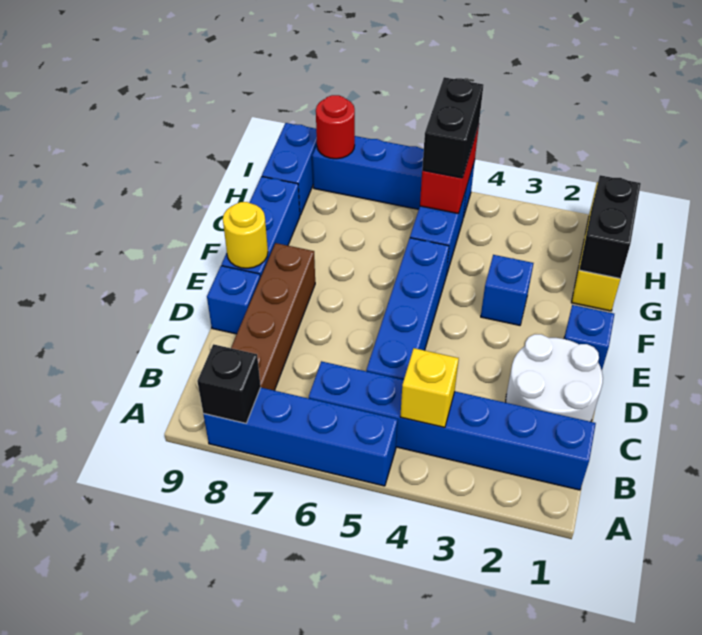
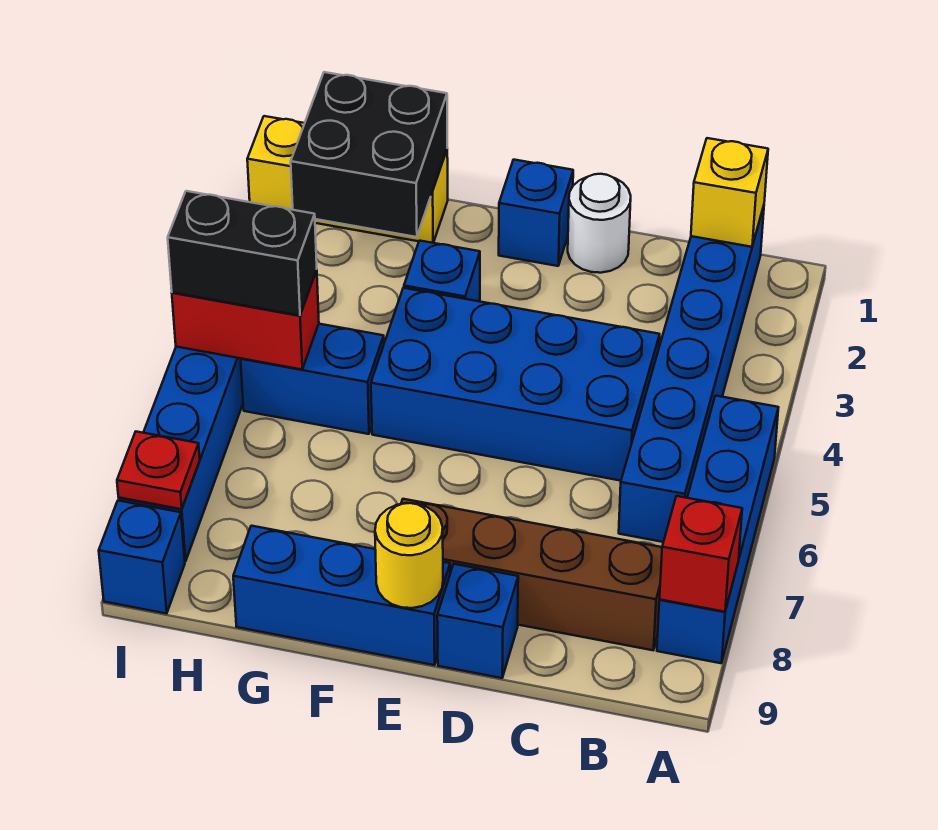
black brick A8 level 2 -> red brick A8 level 2
yellow brick B4 level 2 -> yellow brick B1 level 2
white round brick C1:D2 level 1 -> white round brick D1 level 1
blue brick C5:F5 level 1 -> blue brick C4:F5 level 1
black brick G1:H1 level 2 -> black brick G1:H2 level 2
blue brick H9:I9 level 1 -> blue brick I9 level 1
red round brick I8 level 2 -> red plate I8 level 2

